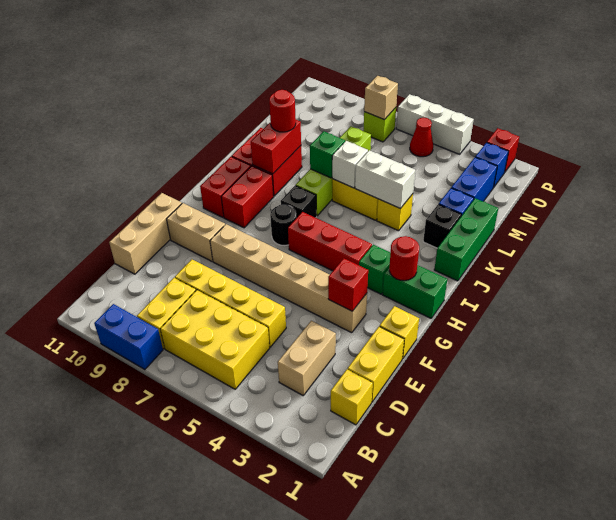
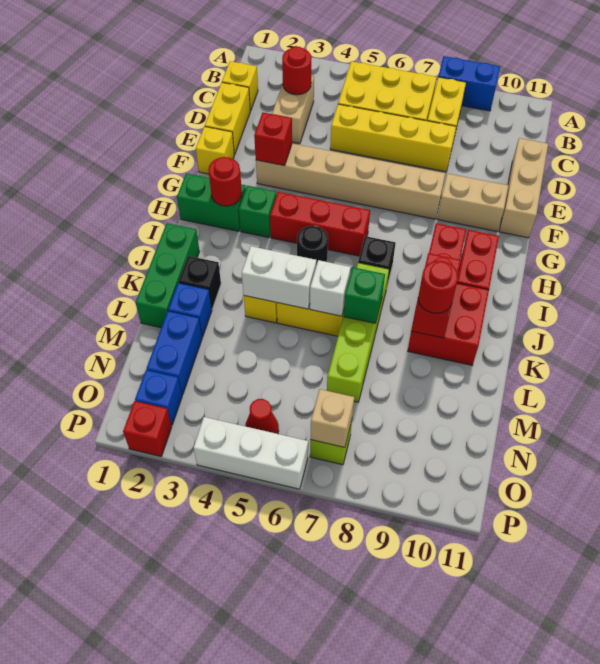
none -> red round brick C3 level 2
black round brick H7 level 1 -> black round brick I5 level 1

